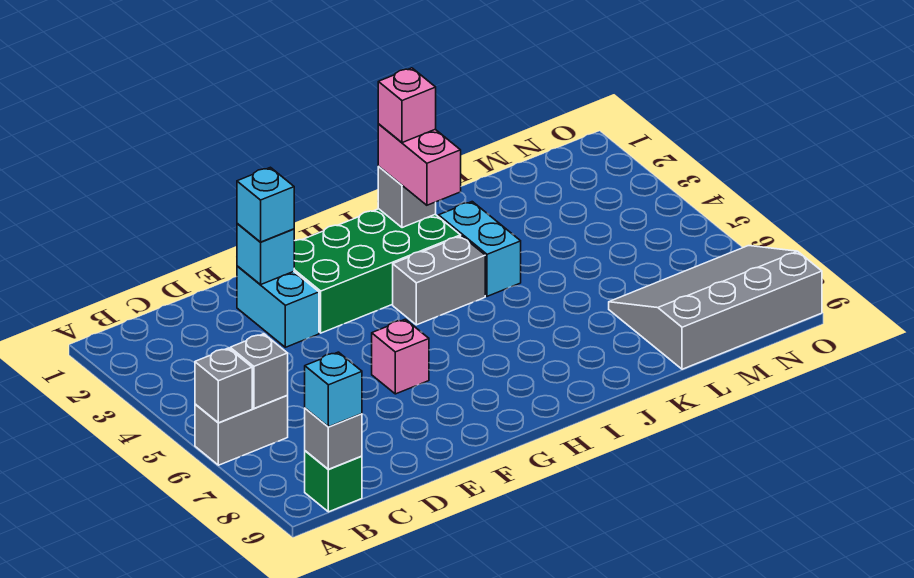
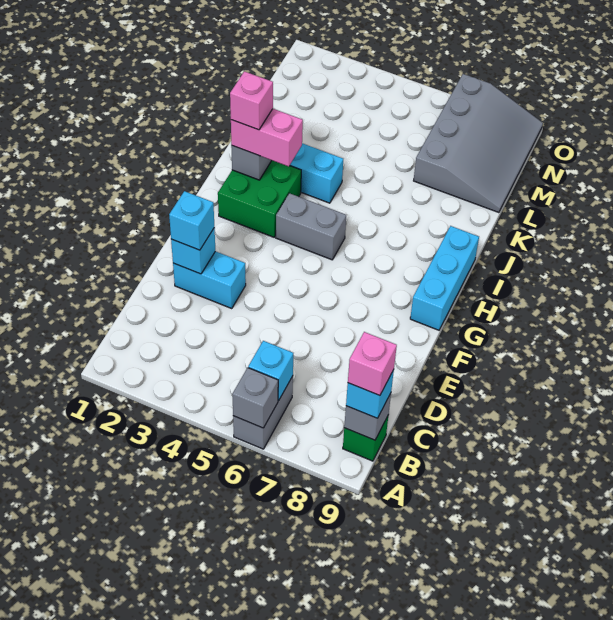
grey brick B6 level 2 -> cyan brick B6 level 2
green brick F2:I3 level 1 -> green brick H2:I3 level 1
pink brick F6 level 1 -> pink brick B9 level 4
none -> cyan brick G9:I9 level 1
grey brick H4:I4 level 1 -> grey brick H4:H5 level 1
grey slope L7:O9 level 1 top 9 -> grey slope L7:O9 level 1 top 7

